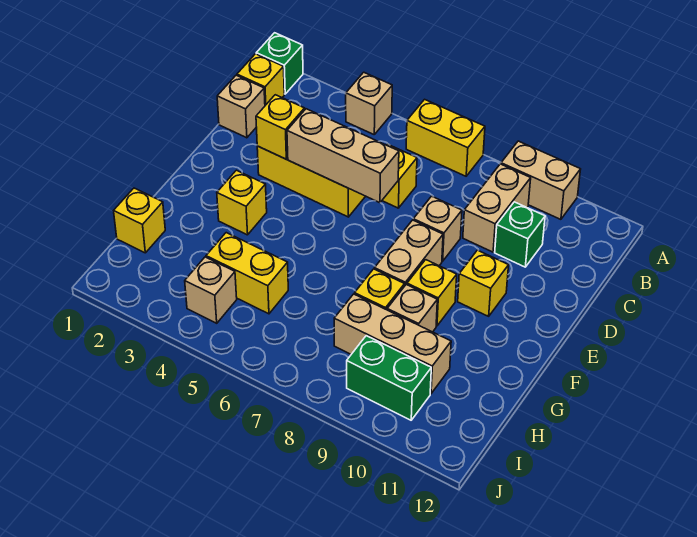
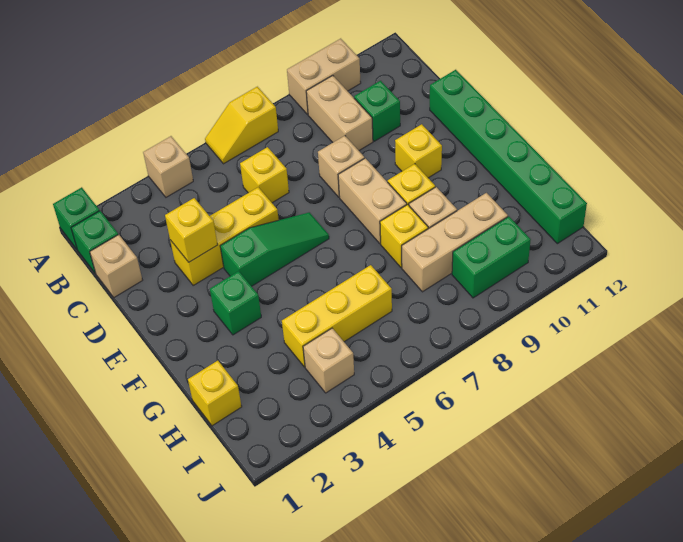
yellow brick A6:A7 level 1 -> yellow slope A6:A7 level 1 top 7
yellow brick B1 level 1 -> green brick B1 level 1
tan brick D4:D6 level 2 -> none
none -> green brick D12:I12 level 1
none -> green slope E4:E6 level 1 top 4
yellow brick F3 level 1 -> green brick F3 level 1
yellow brick H4:H5 level 1 -> yellow brick H4:H6 level 1

